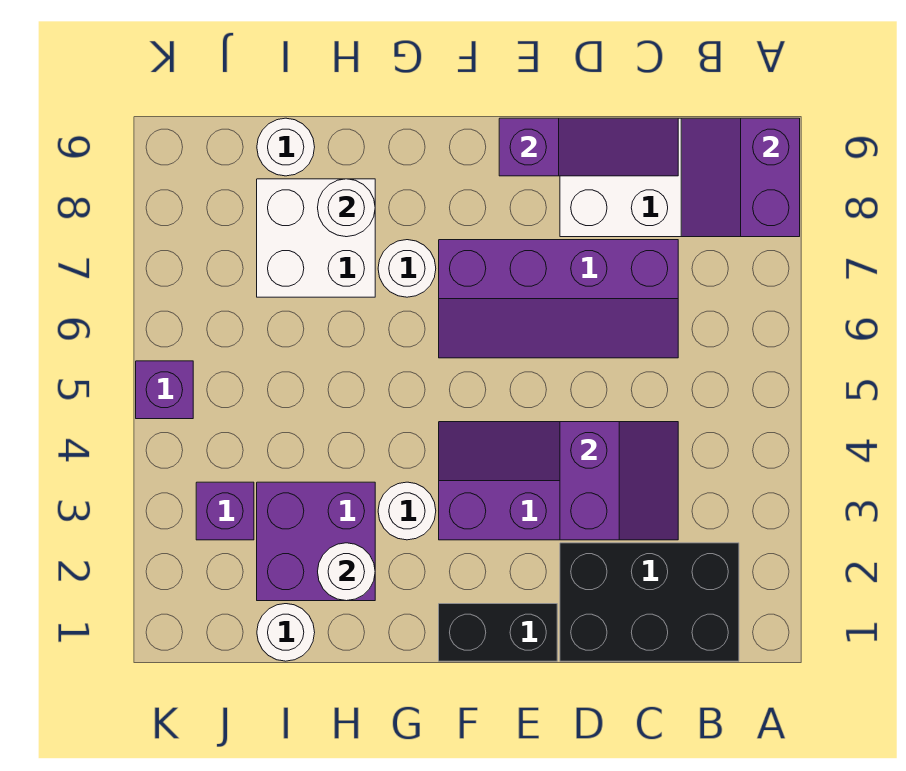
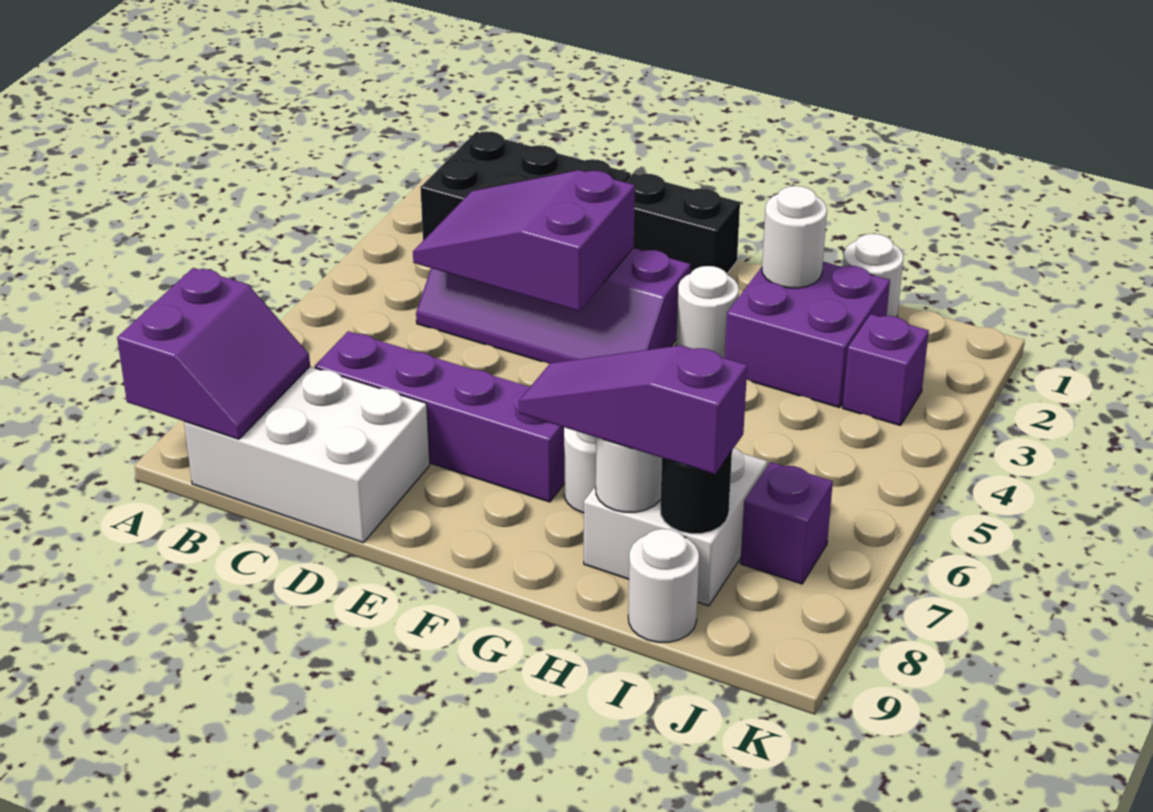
purple slope C3:D4 level 2 top D -> purple slope C3:E4 level 2 top E
purple slope C9:E9 level 2 top E -> purple slope G8:I8 level 3 top I
none -> black round brick I8 level 2
purple brick K5 level 1 -> purple brick J7 level 1

